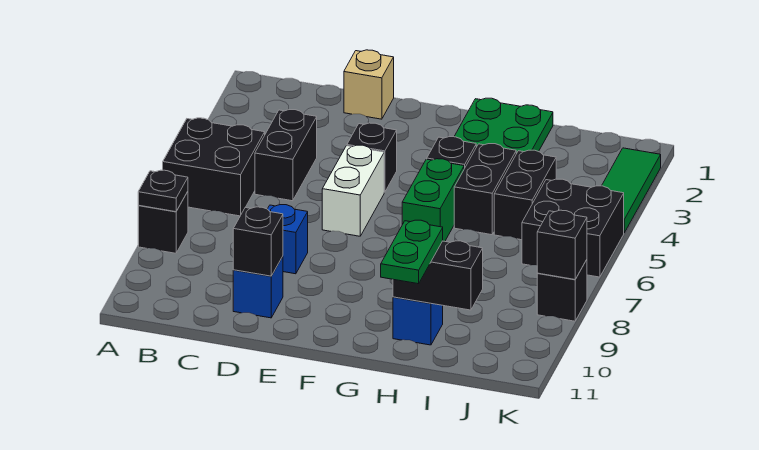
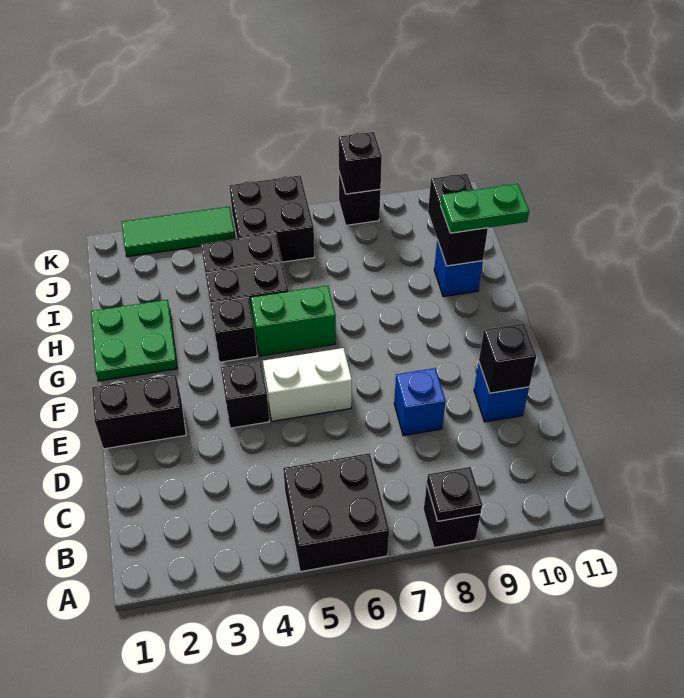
black brick C4:C5 level 1 -> black brick E1:E2 level 1
tan brick D1 level 1 -> none

